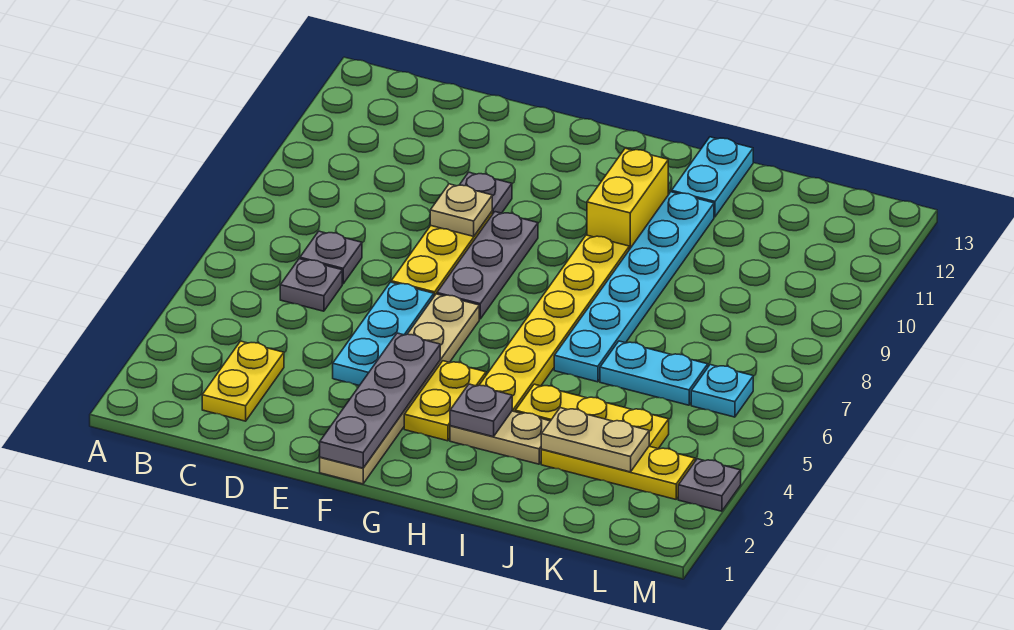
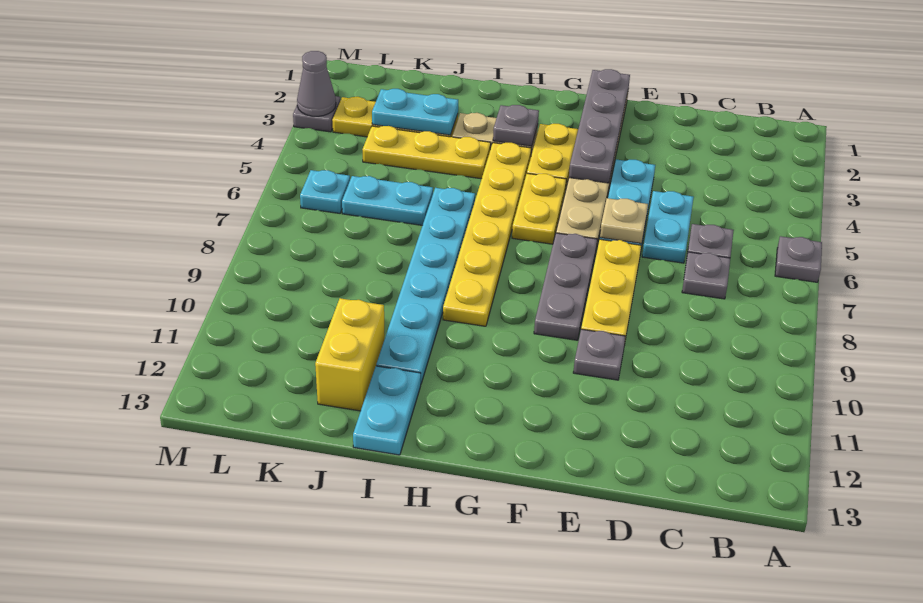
none -> grey plate A6 level 1
yellow plate C2:C3 level 1 -> yellow plate G5:G6 level 1
none -> cyan plate D5:D6 level 1
tan plate E9 level 2 -> tan plate E6 level 2
yellow brick H10:H11 level 1 -> yellow brick J11:J12 level 1
tan plate J3:K3 level 2 -> cyan plate J3:K3 level 2
none -> grey cone M3 level 2

